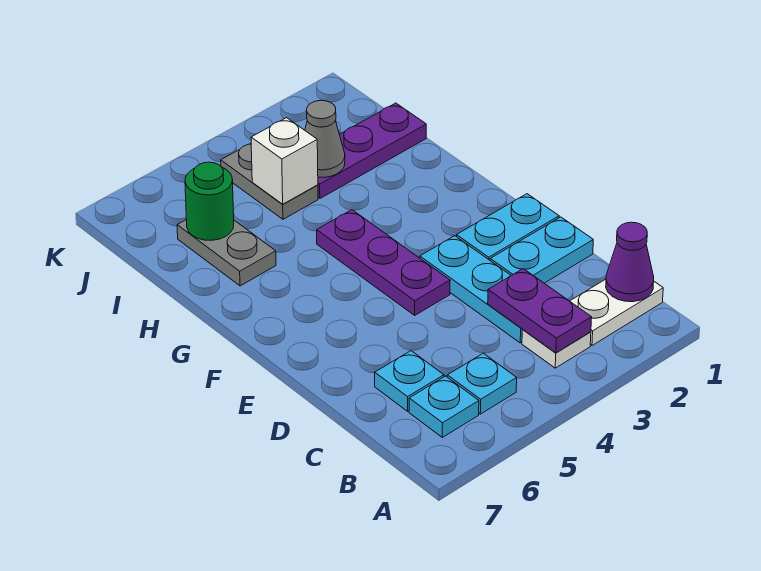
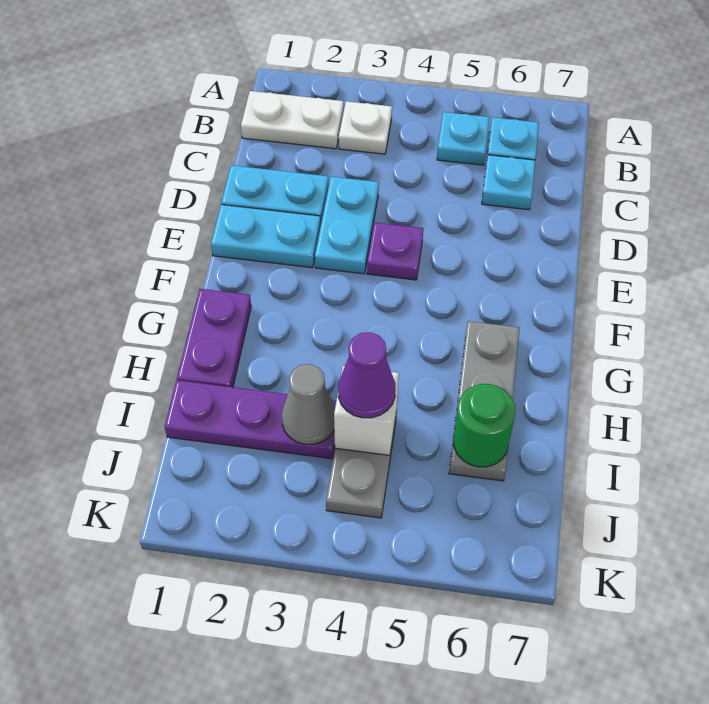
purple cone B1 level 2 -> purple cone I4 level 3
purple plate B3:C3 level 2 -> purple plate G1:H1 level 1
cyan plate C3:E3 level 1 -> cyan plate D3:E3 level 1
purple plate E4:G4 level 1 -> purple plate E4 level 1
grey plate H6:I6 level 1 -> grey plate G6:I6 level 1

